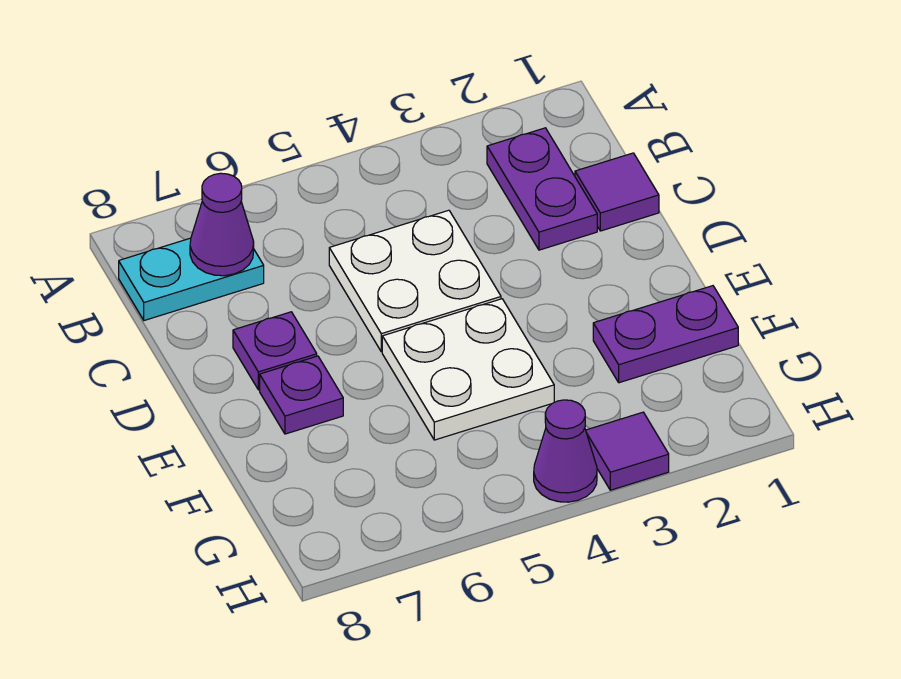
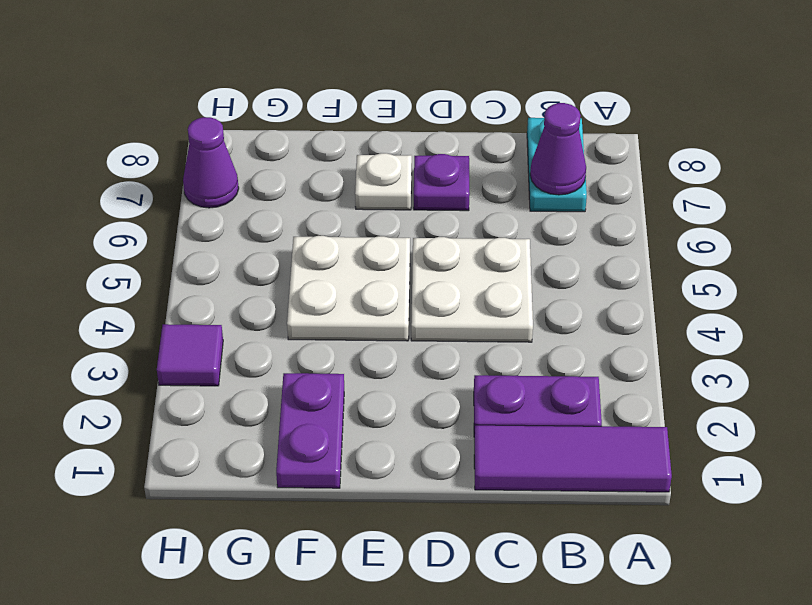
purple tile C1 level 1 -> purple tile A1:C1 level 1
purple plate E7 level 1 -> white plate E7 level 1
purple cone H4 level 1 -> purple cone H7 level 1

